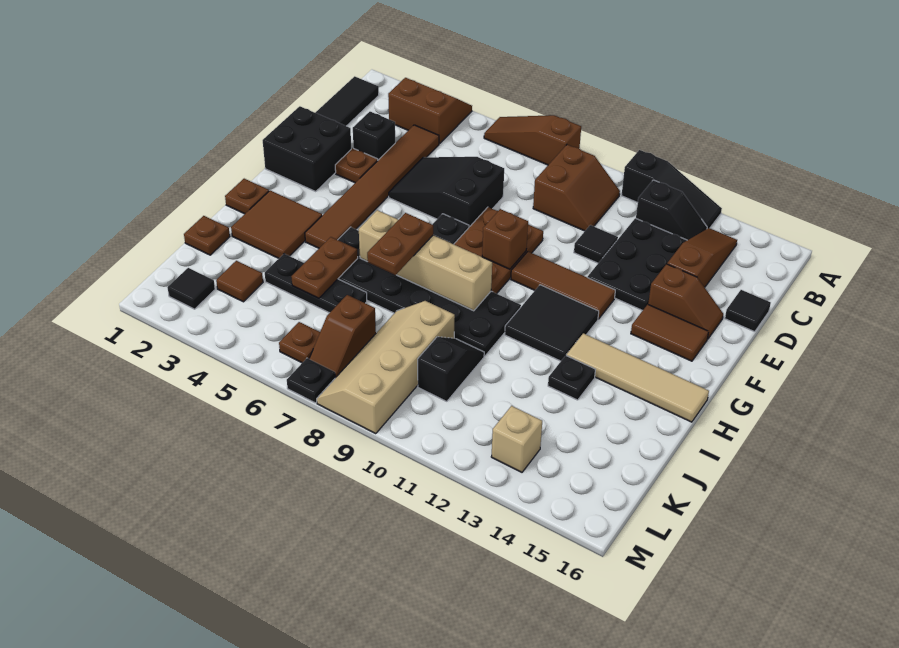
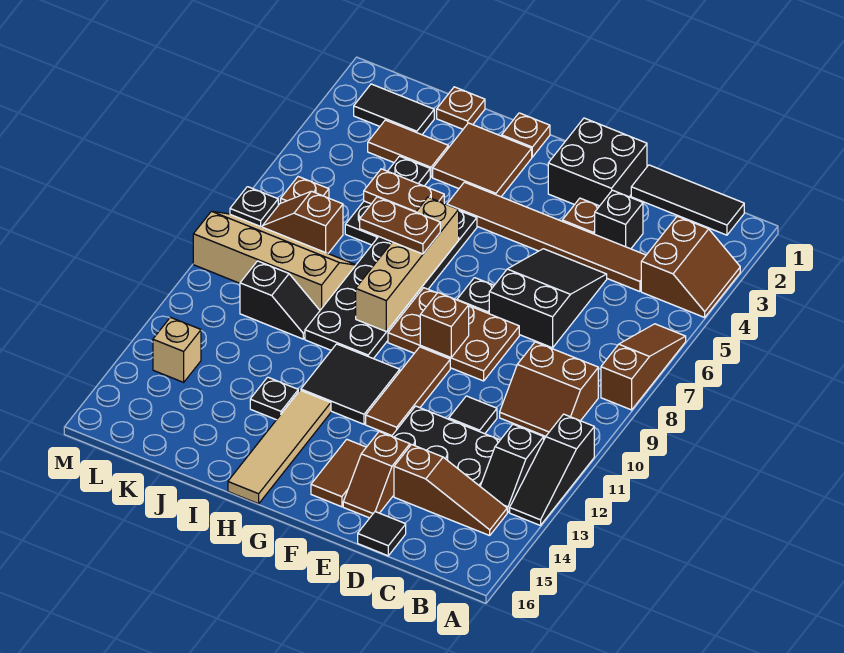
brown tile K3 level 1 -> brown tile J3:K3 level 1
black tile L2 level 1 -> black tile K2:L2 level 1

